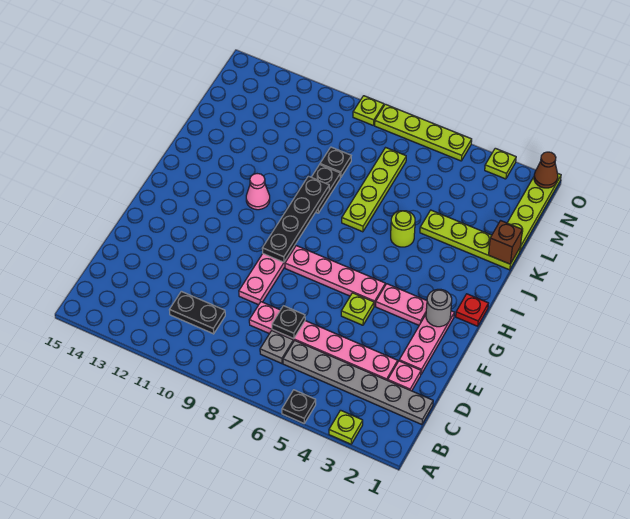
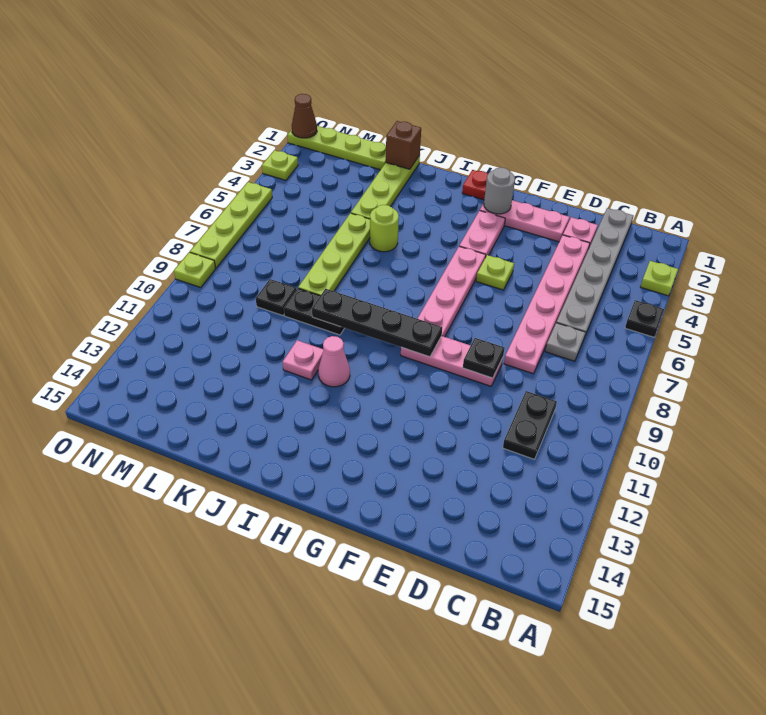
black plate D7 level 2 -> black plate E9 level 2
lime plate J7:M7 level 1 -> lime plate K5:K8 level 1
none -> pink plate J11 level 1

